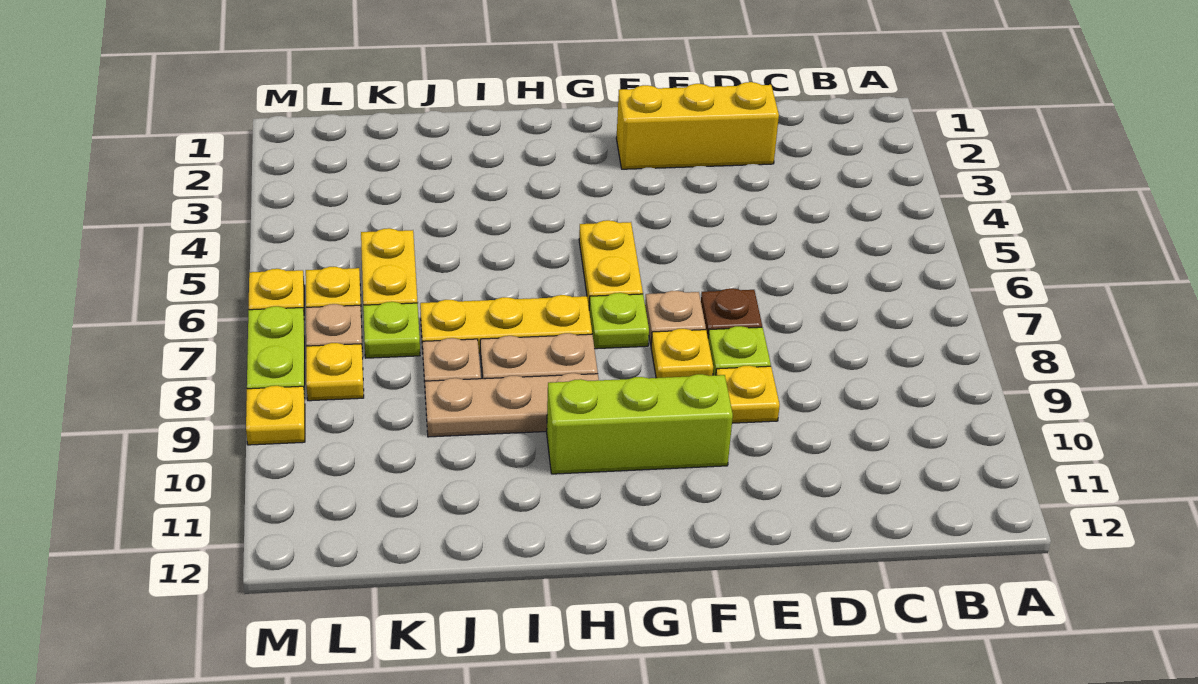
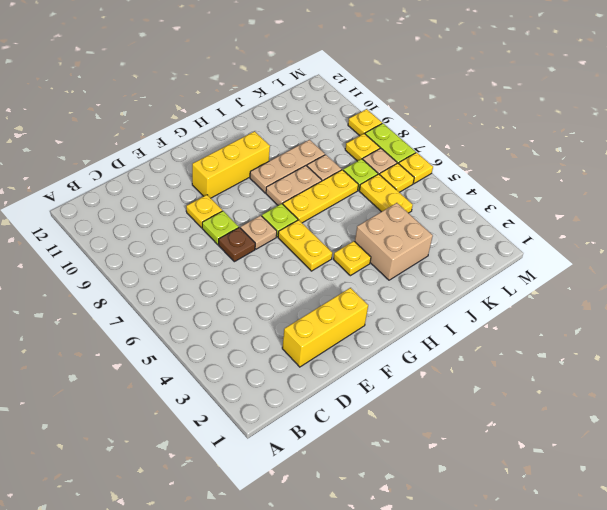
yellow plate F8 level 1 -> yellow plate H4 level 1
lime brick F10:H10 level 1 -> yellow brick F10:H10 level 1
none -> tan brick I3:J4 level 1

